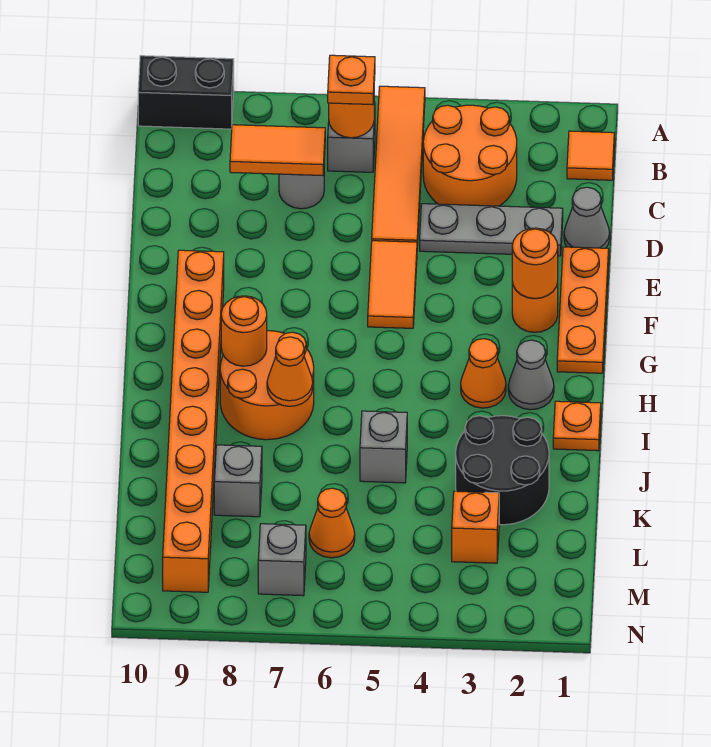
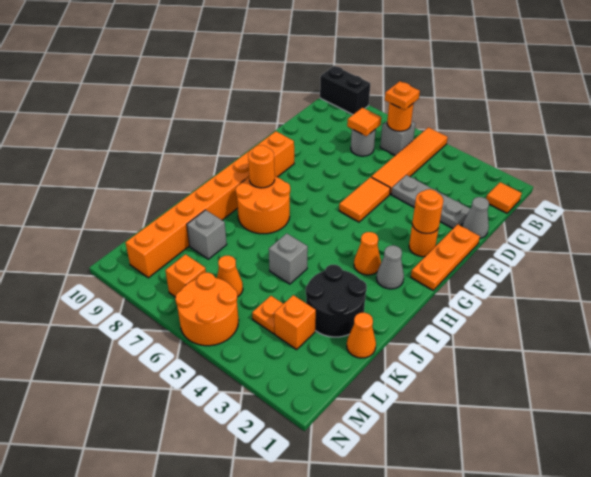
orange round brick B3:C4 level 1 -> orange round brick M5:N6 level 1
orange tile C7:C8 level 2 -> orange tile C7 level 2
orange plate I1 level 1 -> orange plate L4 level 1
orange cone I7 level 2 -> orange cone K1 level 1
grey brick M7 level 1 -> orange brick M7 level 1

